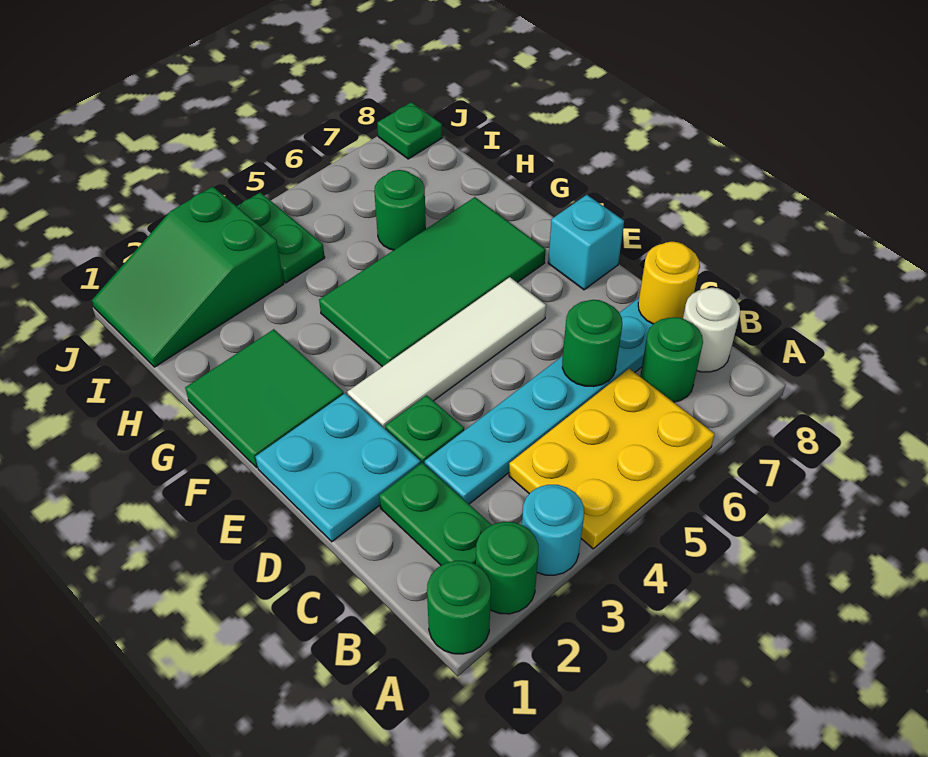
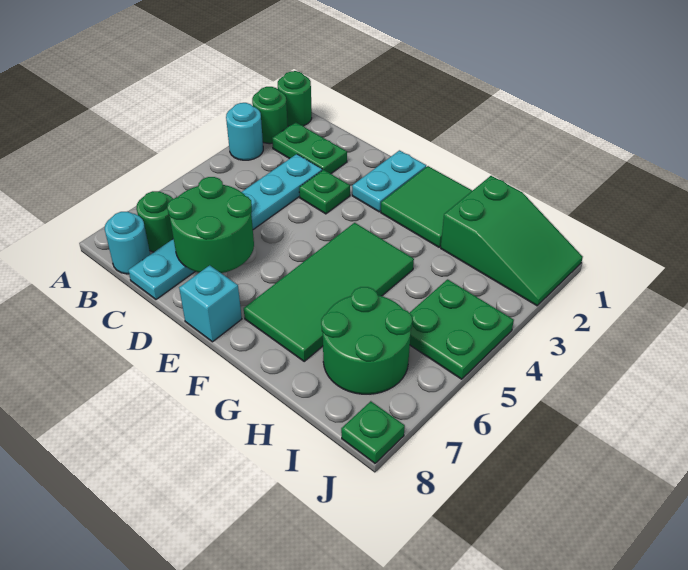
yellow plate A4:B6 level 1 -> none
white round brick B8 level 1 -> cyan round brick B8 level 1
green round brick C6 level 2 -> green round brick C6:D7 level 2
yellow round brick C8 level 2 -> none
cyan plate D1:E2 level 1 -> cyan plate E1:E2 level 1
white tile E3:E6 level 1 -> none
green round brick H6 level 1 -> green round brick H6:I7 level 1
green slope I1:J3 level 1 top 3 -> green slope H1:J2 level 1 top H
green plate I4:J4 level 1 -> green plate I4:J5 level 1

